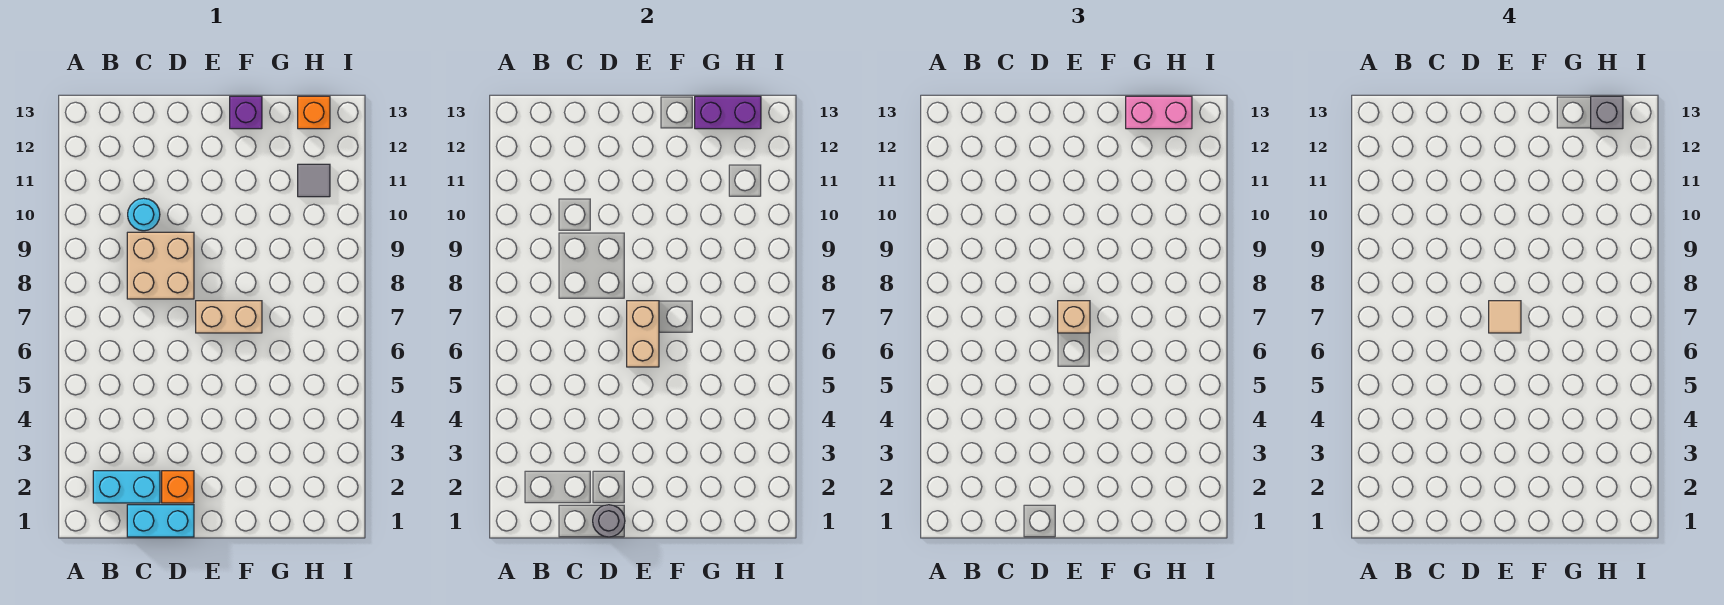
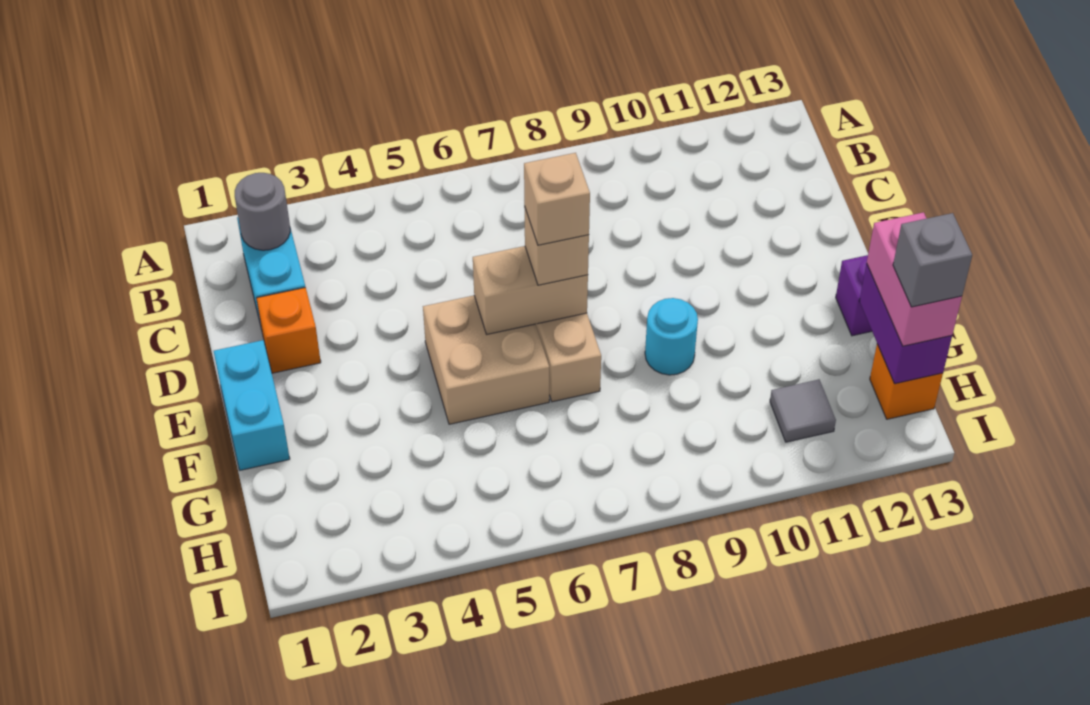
cyan brick C1:D1 level 1 -> cyan brick E1:F1 level 1
tan brick C8:D9 level 1 -> tan brick E5:F6 level 1
cyan round brick C10 level 1 -> cyan round brick F9 level 1
grey round brick D1 level 2 -> grey round brick B2 level 2
tan tile E7 level 4 -> tan brick E7 level 4

